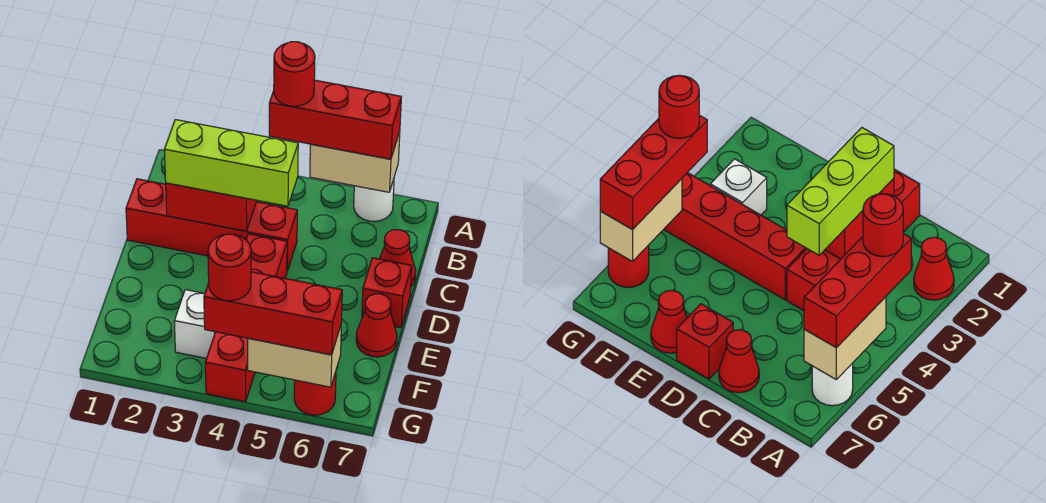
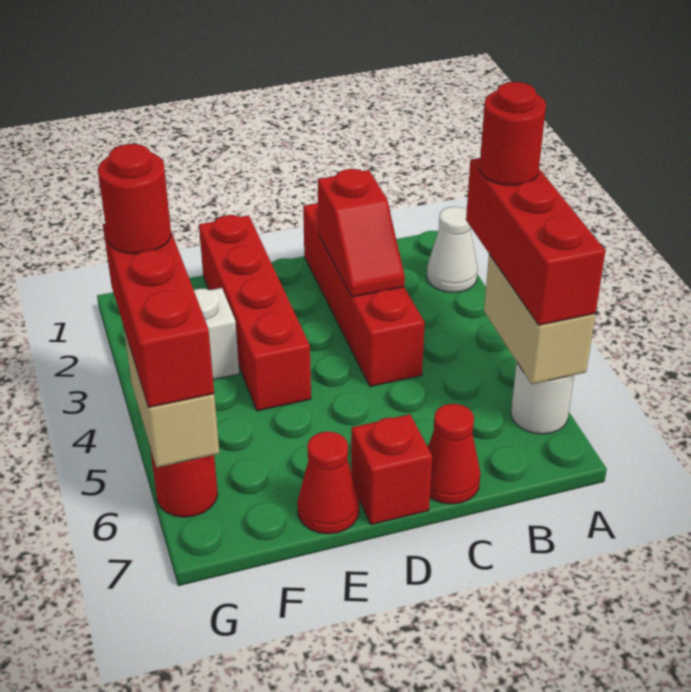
red cone A2 level 1 -> white cone A2 level 1
red brick C2:C3 level 2 -> red slope C2:C3 level 2 top 2
lime brick C2:C4 level 3 -> none
red brick D4:G4 level 1 -> red brick E1:E4 level 1

